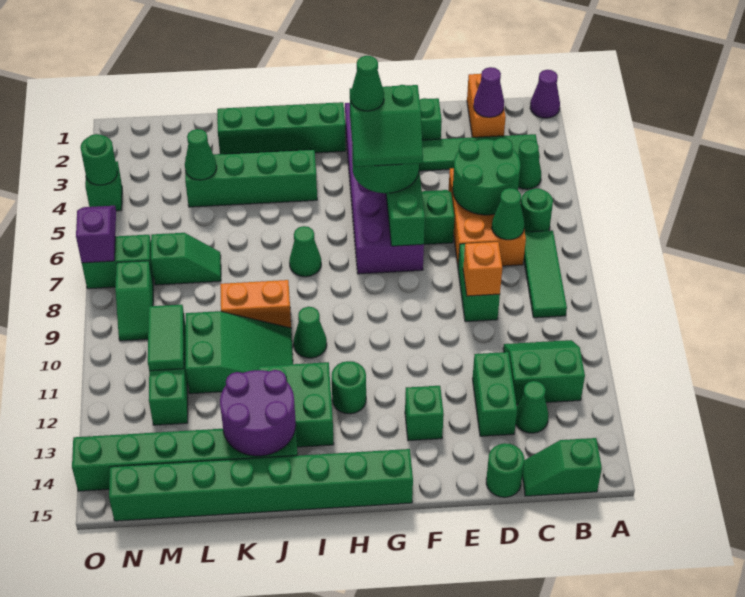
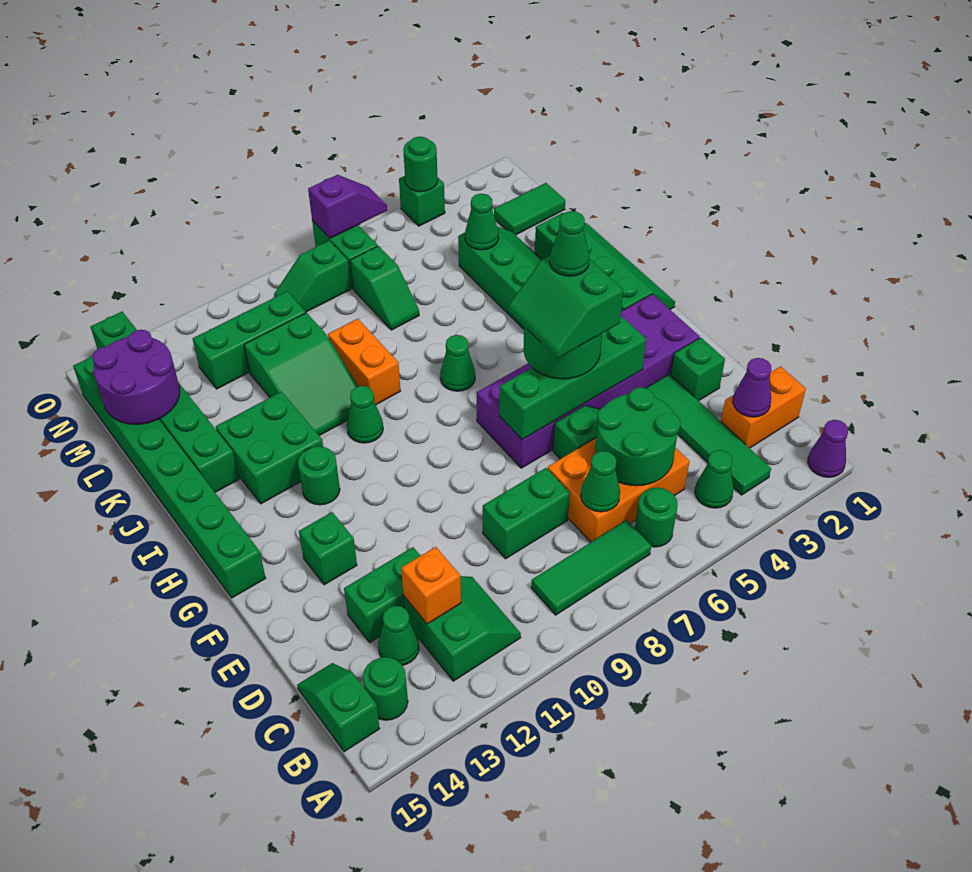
orange brick D9 level 2 -> orange brick C12 level 2
green round brick D15 level 1 -> green round brick B14 level 1
purple round brick J13:K14 level 2 -> purple round brick L14:M15 level 2
green tile M10:M11 level 2 -> green tile M1:M2 level 1

